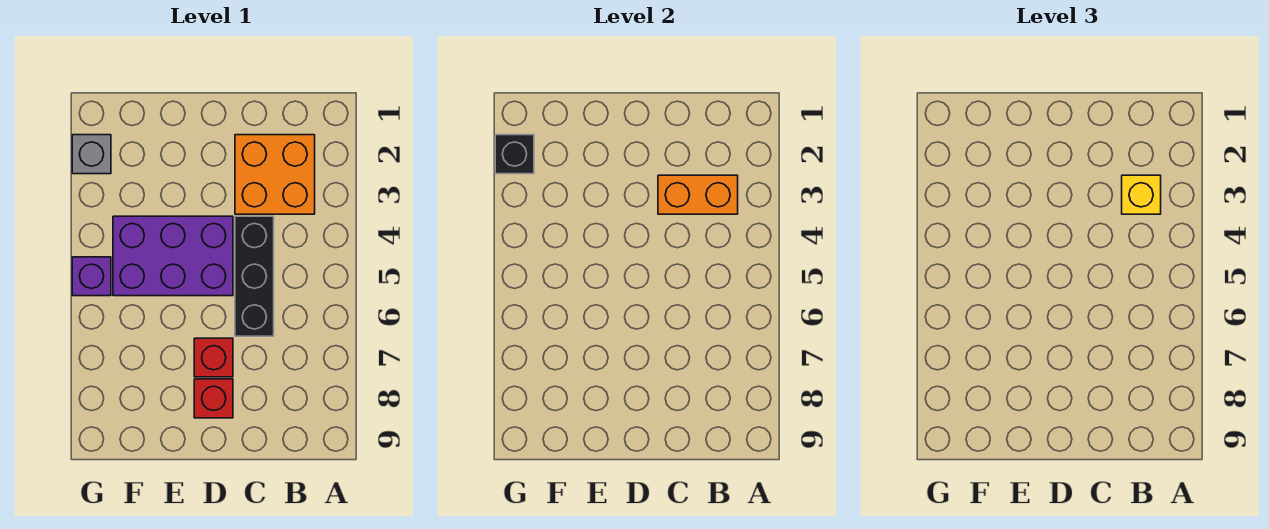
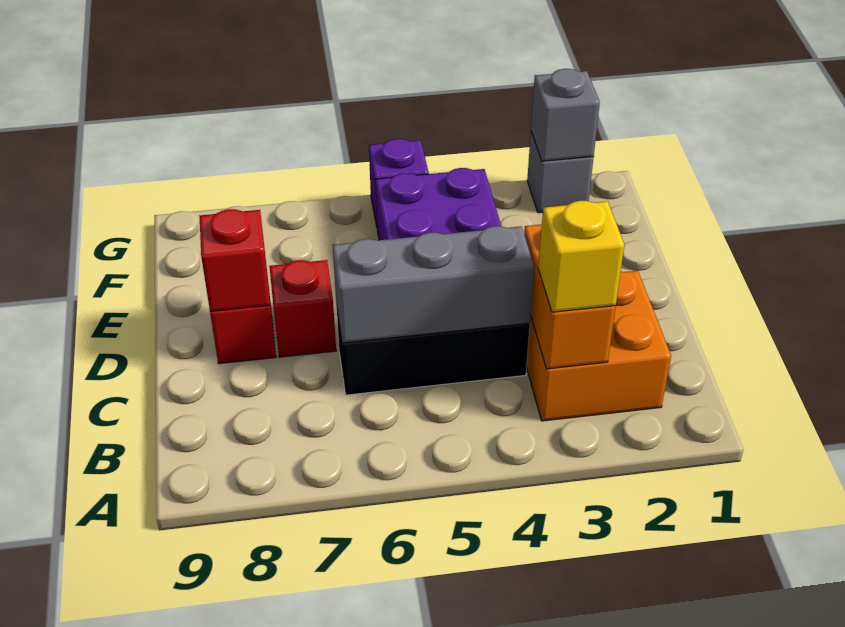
none -> grey brick C4:C6 level 2
none -> red brick D8 level 2
black brick G2 level 2 -> grey brick G2 level 2

